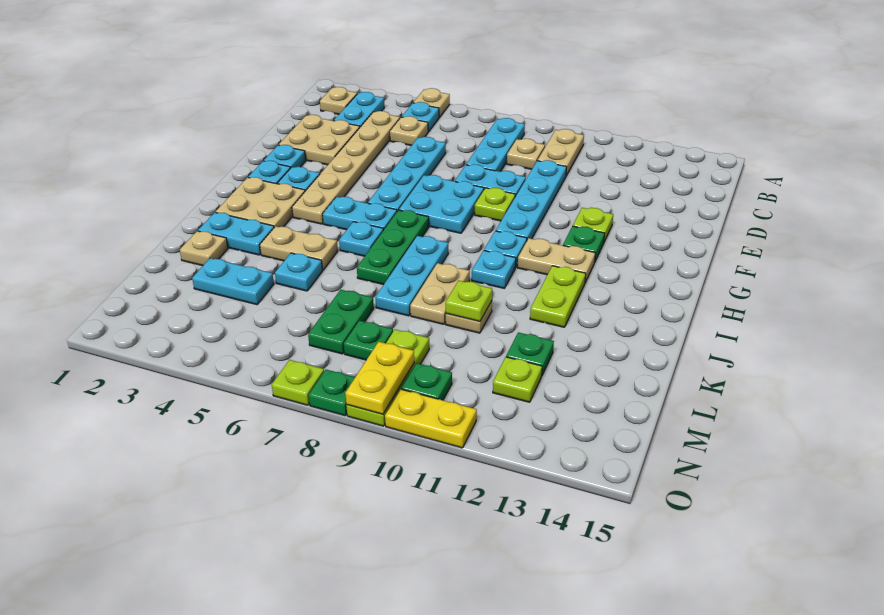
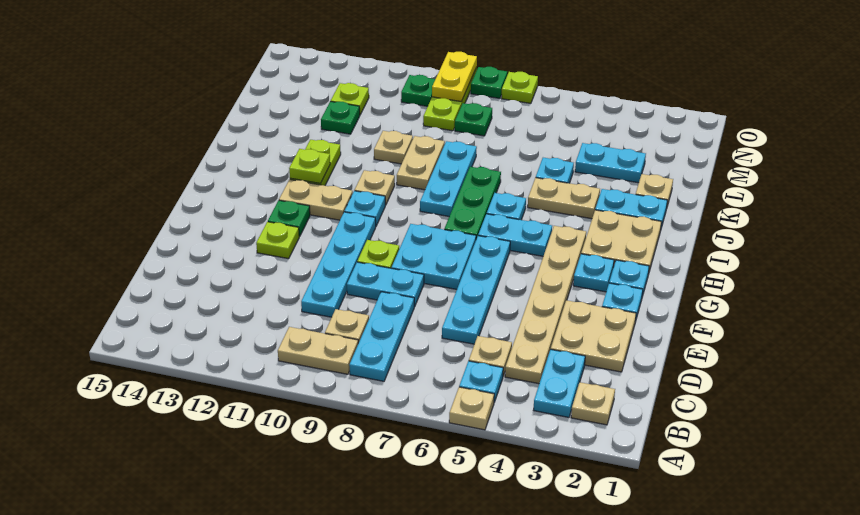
tan plate B10:C10 level 1 -> tan plate B9:B10 level 1
cyan plate I10 level 1 -> tan plate I10 level 1
lime plate K10 level 2 -> lime plate I12 level 2
green plate L7:M7 level 1 -> none
yellow plate O10:O11 level 1 -> none

